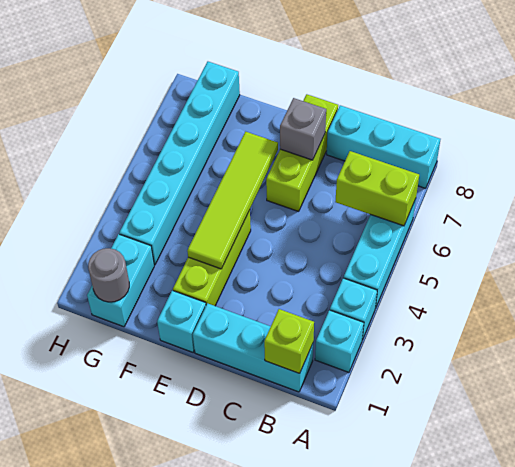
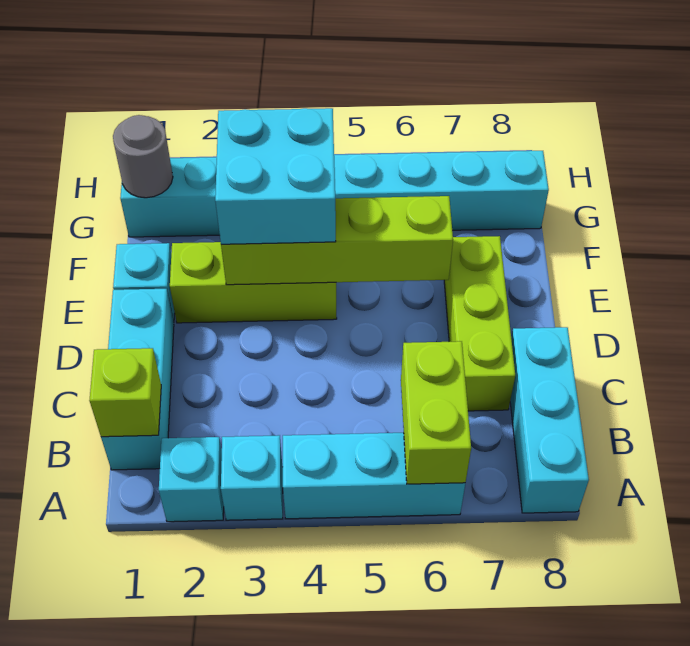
lime brick D6:D8 level 1 -> lime brick C7:E7 level 1
grey brick D7 level 2 -> none
lime tile E3:E6 level 2 -> lime brick E3:E6 level 2
none -> cyan brick E3:F4 level 3

